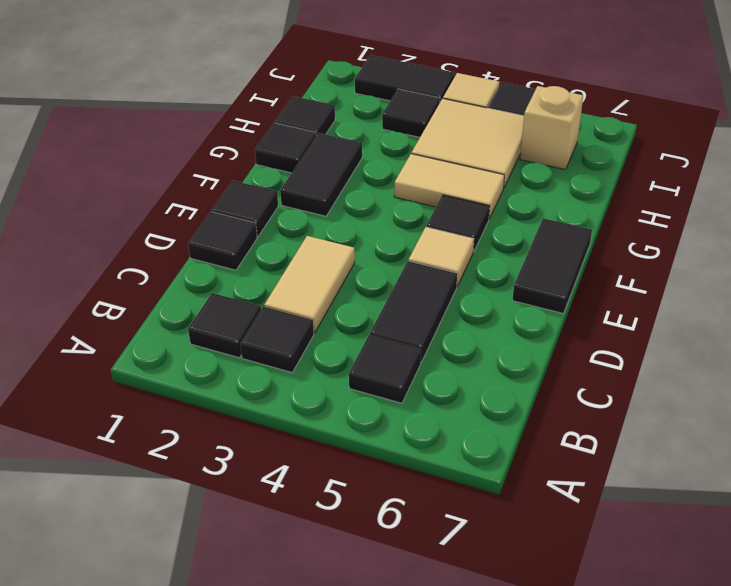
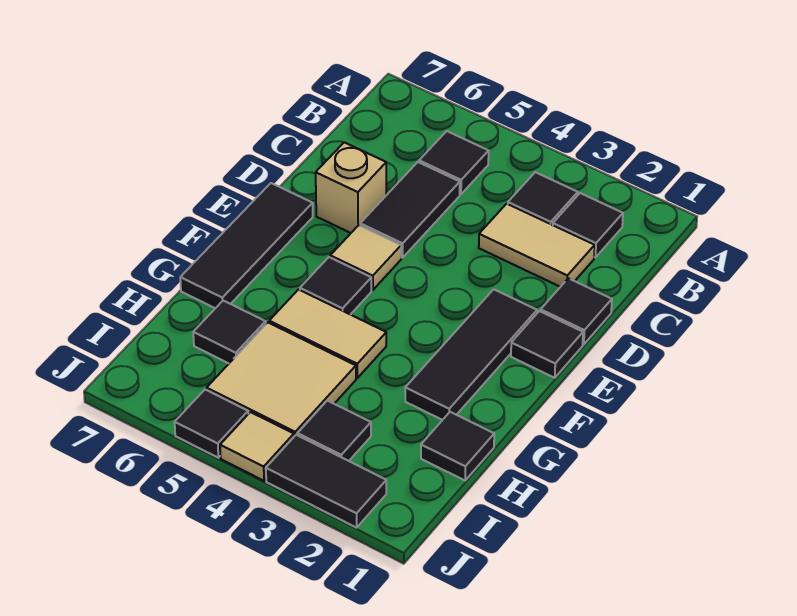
tan tile C3:D3 level 1 -> tan tile C2:C3 level 1
black tile E7:F7 level 1 -> black tile E7:G7 level 1
black tile F2:G2 level 1 -> black tile E2:G2 level 1
black tile G1 level 1 -> black tile H6 level 1
tan brick I6 level 1 -> tan brick D6 level 1

